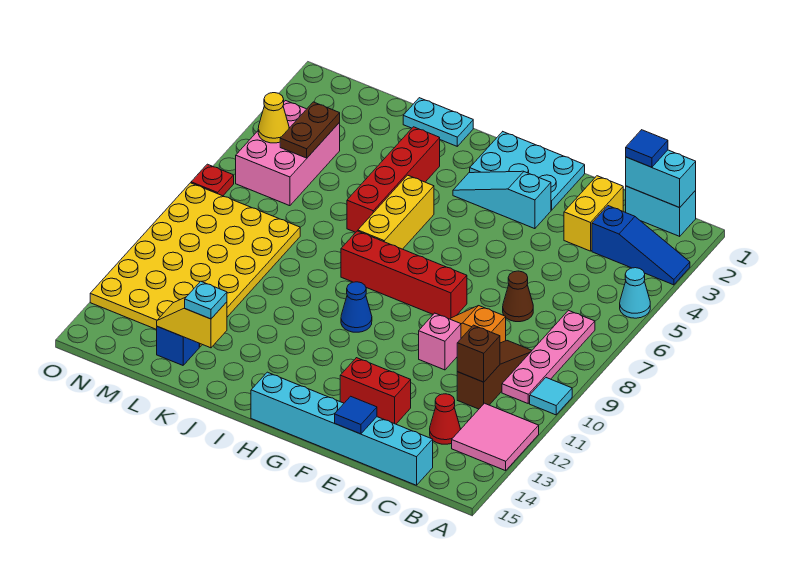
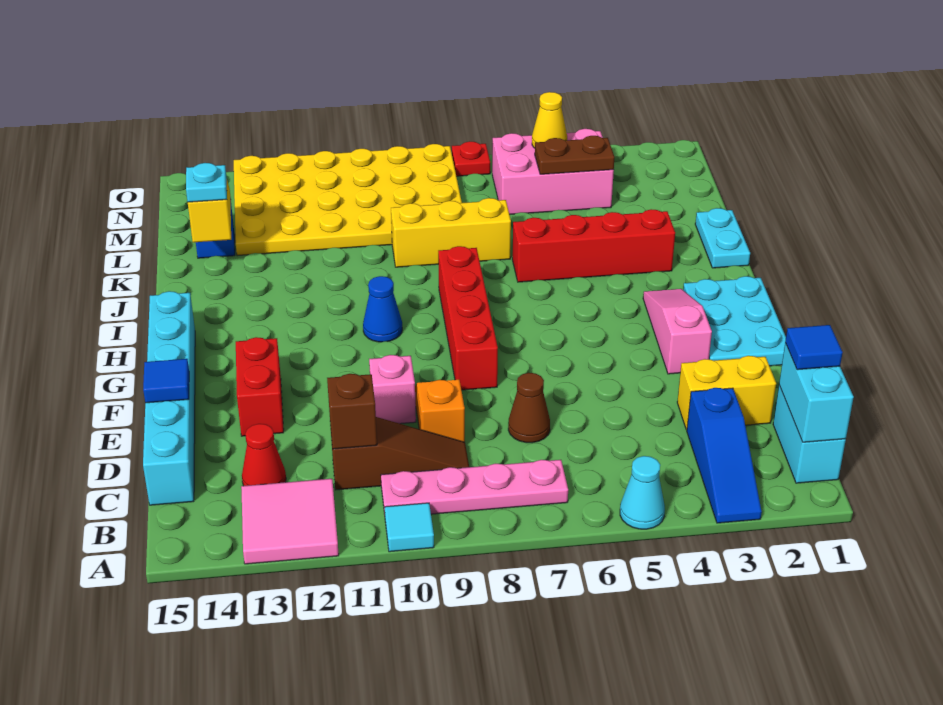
cyan slope F3:H3 level 1 top F -> pink slope F3:H3 level 1 top F
yellow brick I5:I7 level 1 -> yellow brick K7:K9 level 1

